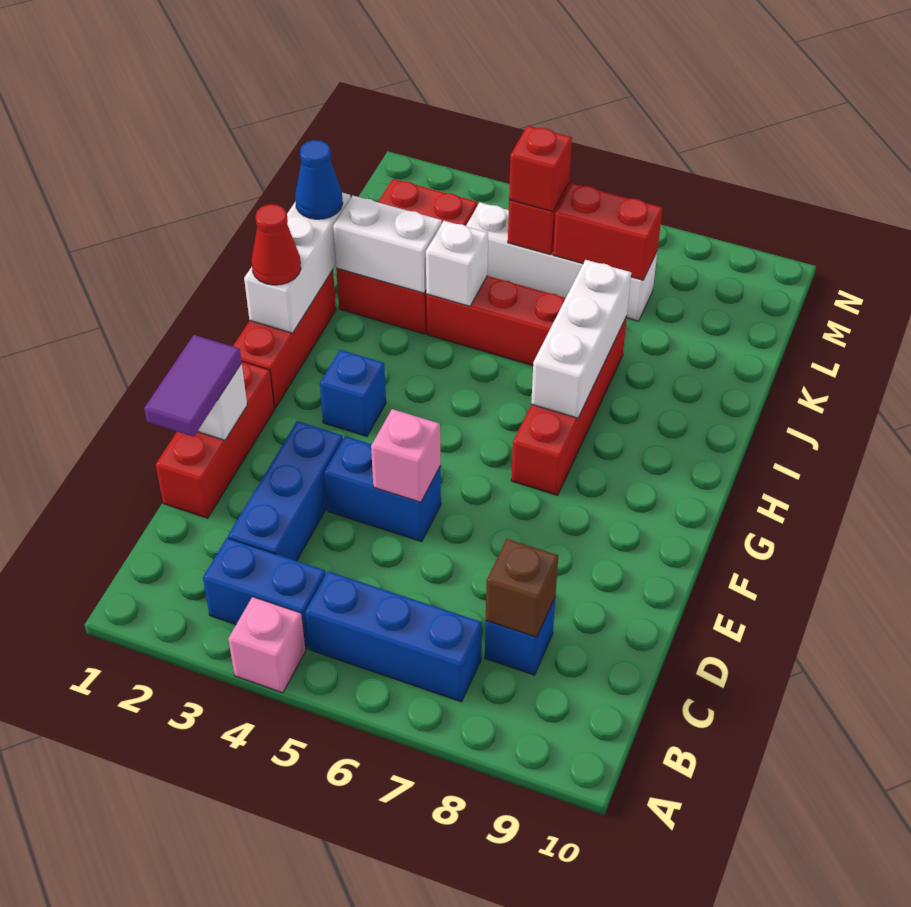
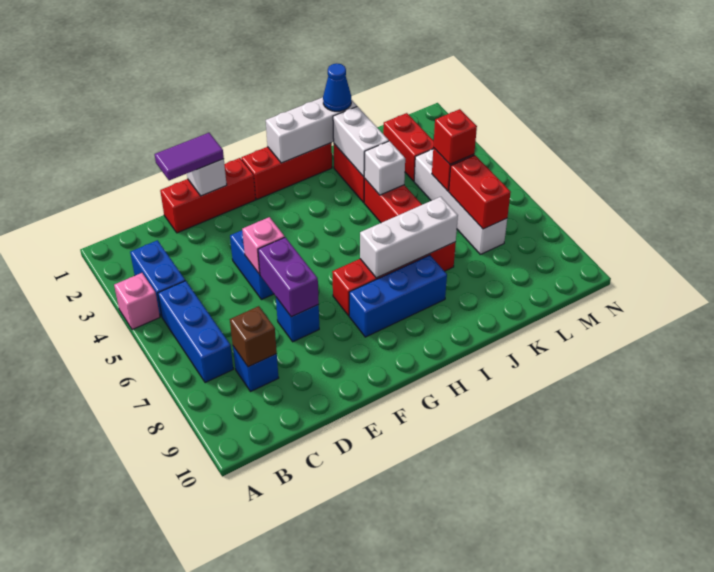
blue brick C3:E3 level 1 -> blue brick G8:I8 level 1
none -> purple brick E6:E7 level 2
blue brick G3 level 1 -> blue brick E7 level 1
red cone H1 level 3 -> none

